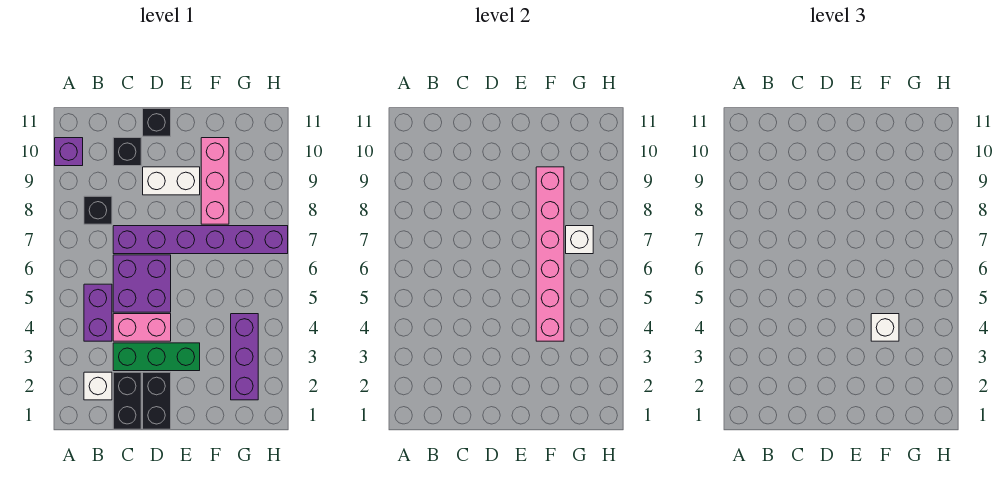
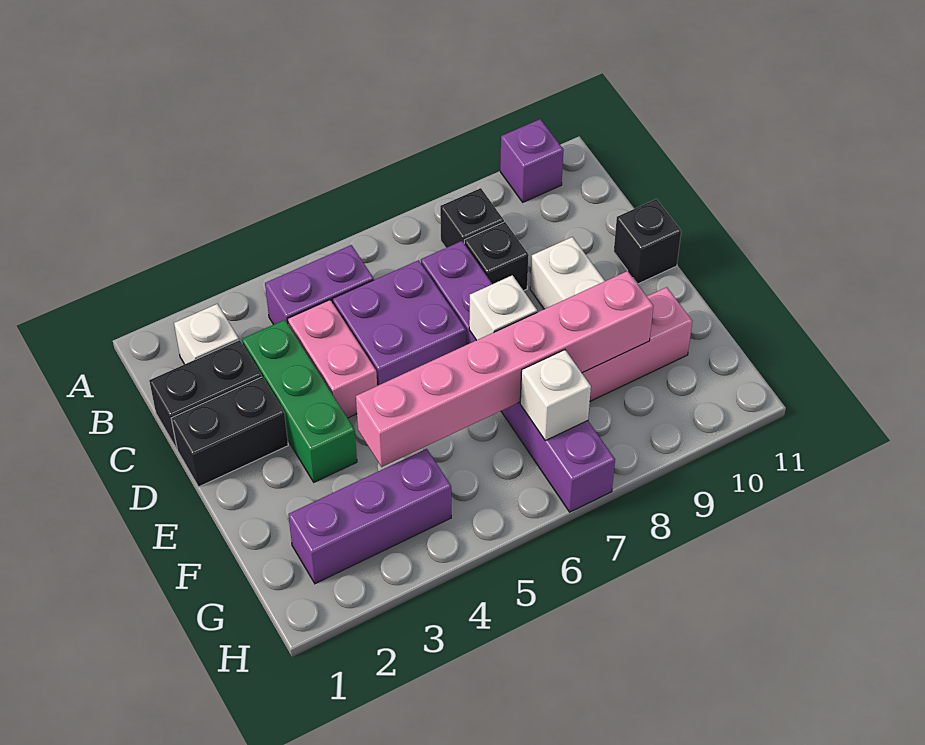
black brick C10 level 1 -> black brick C8 level 1
white brick F4 level 3 -> white brick E7 level 2

